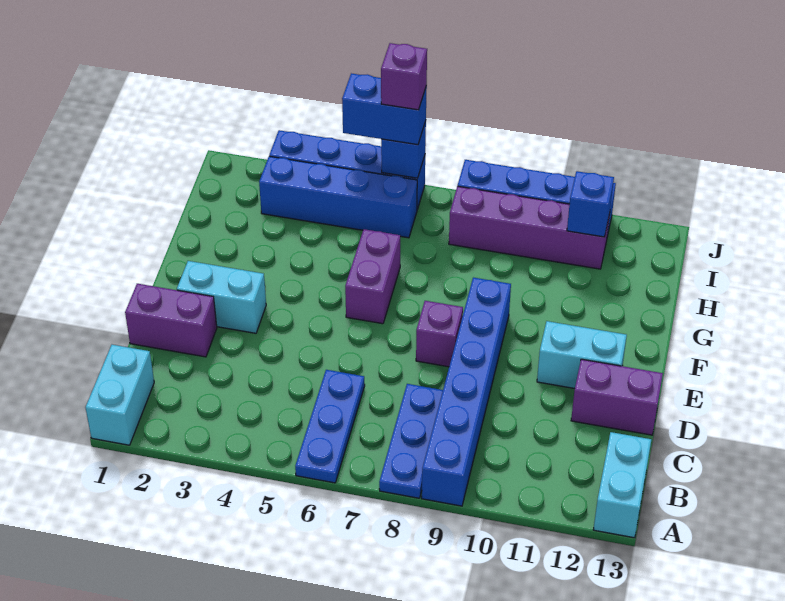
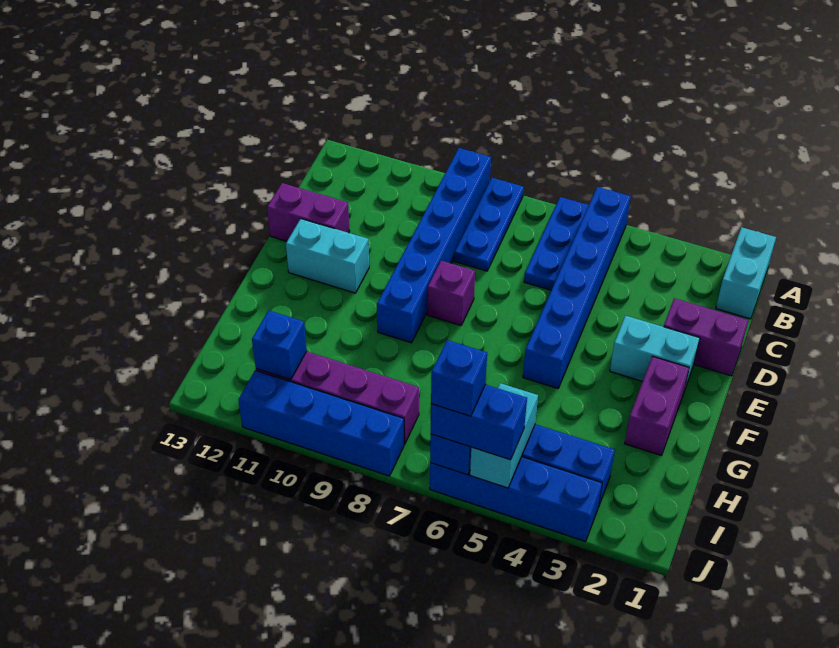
none -> blue brick A5:F5 level 1
cyan brick A13:B13 level 1 -> cyan brick I5:J5 level 2
purple brick F6:G6 level 1 -> purple brick F2:G2 level 1
purple brick J6 level 4 -> blue brick J6 level 4

